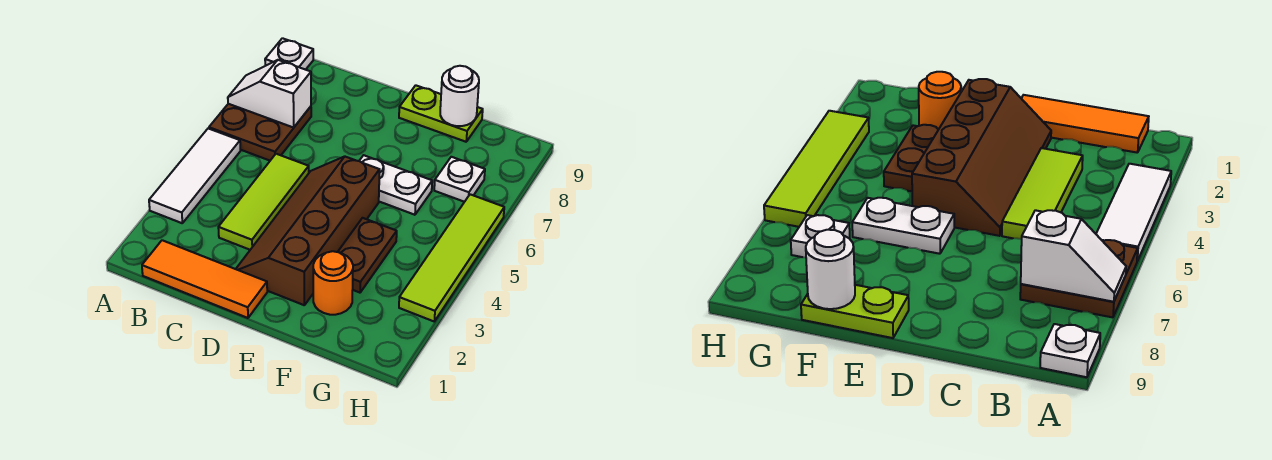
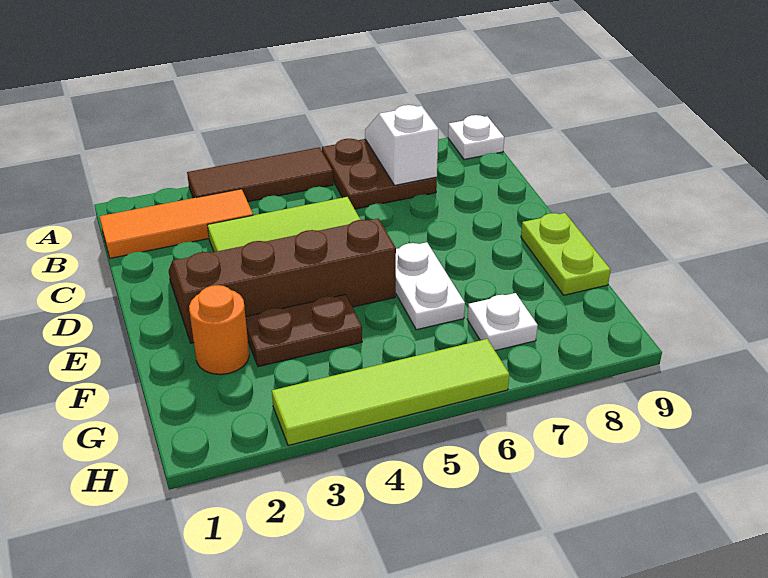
white tile A3:A5 level 1 -> brown tile A3:A5 level 1
orange tile B1:D1 level 1 -> orange tile B1:B3 level 1
white round brick F9 level 2 -> none

